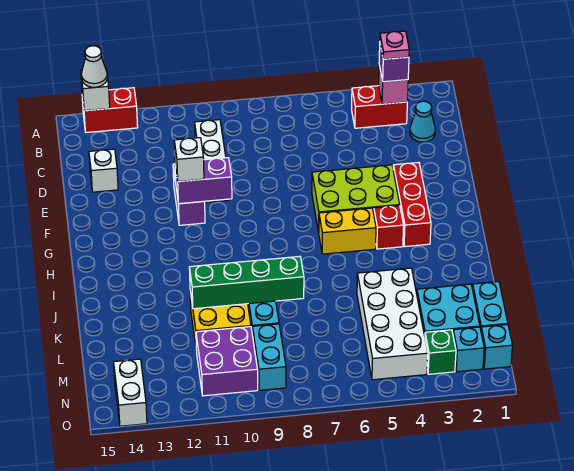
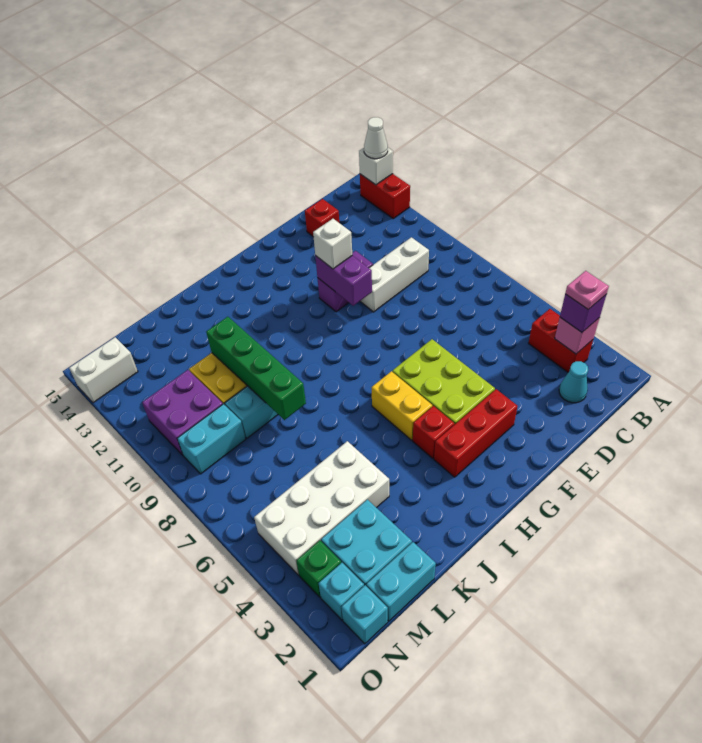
white brick D14 level 1 -> red brick D14 level 1

